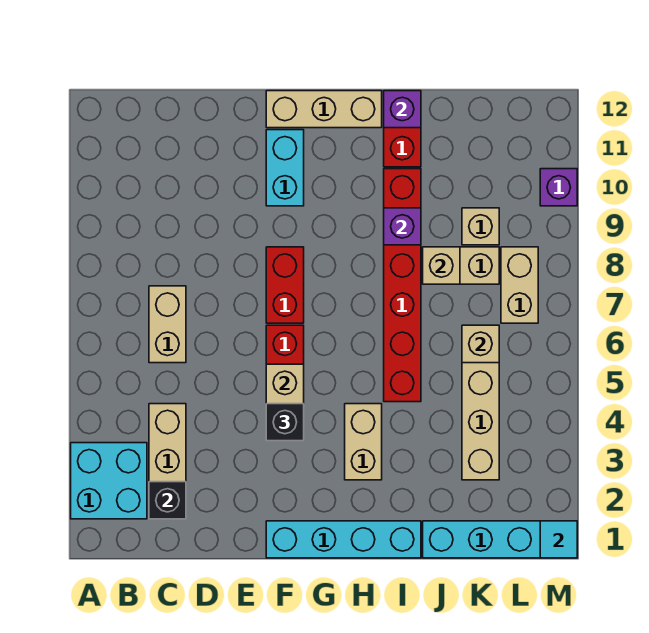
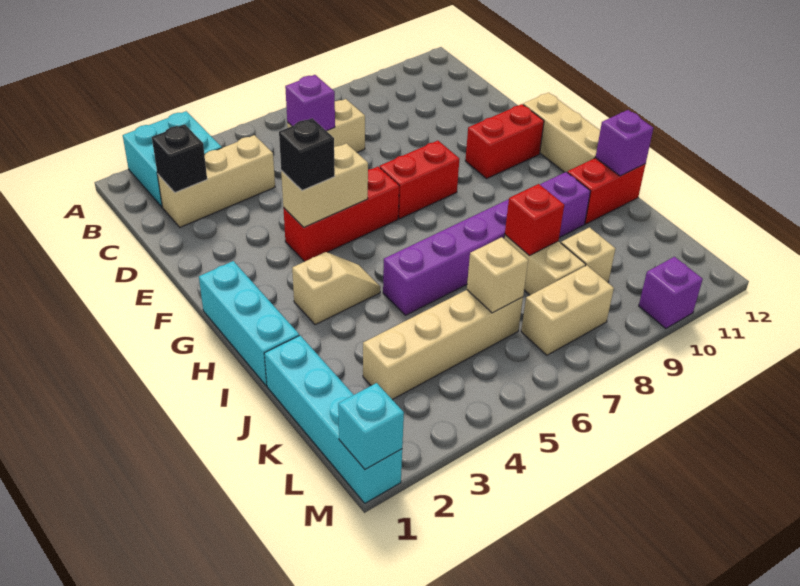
cyan brick F1:I1 level 1 -> cyan brick G1:I1 level 1
cyan brick F10:F11 level 1 -> red brick F10:F11 level 1
tan brick H3:H4 level 1 -> tan slope H3:H4 level 1 top 3
red brick I5:I10 level 1 -> purple brick I5:I10 level 1
purple brick I9 level 2 -> purple brick C6 level 2
tan brick J8 level 2 -> red brick J8 level 2
cyan tile M1 level 2 -> cyan brick M1 level 2

